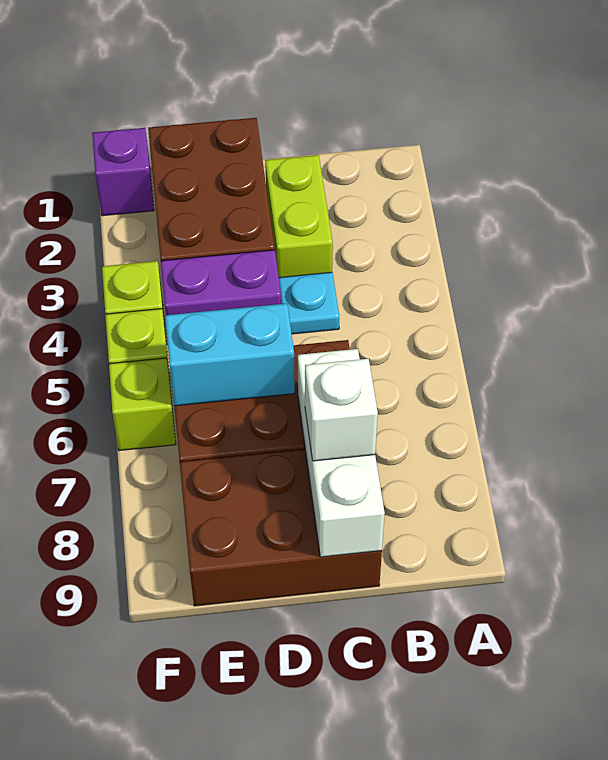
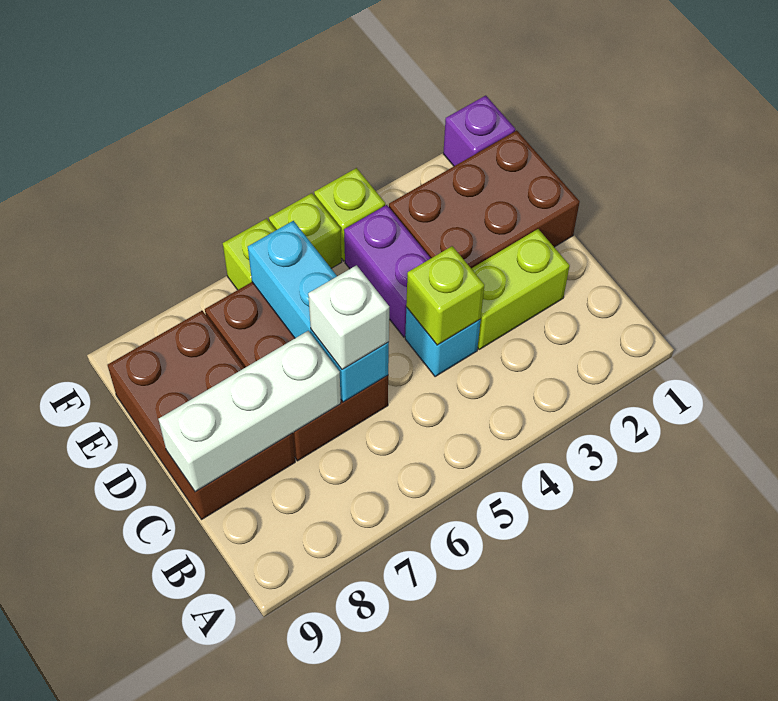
cyan plate C4 level 1 -> cyan brick C4 level 1
none -> lime brick C4 level 2
white brick C8 level 3 -> white brick C6 level 3
cyan brick D6:E6 level 2 -> cyan brick C6:E6 level 2

